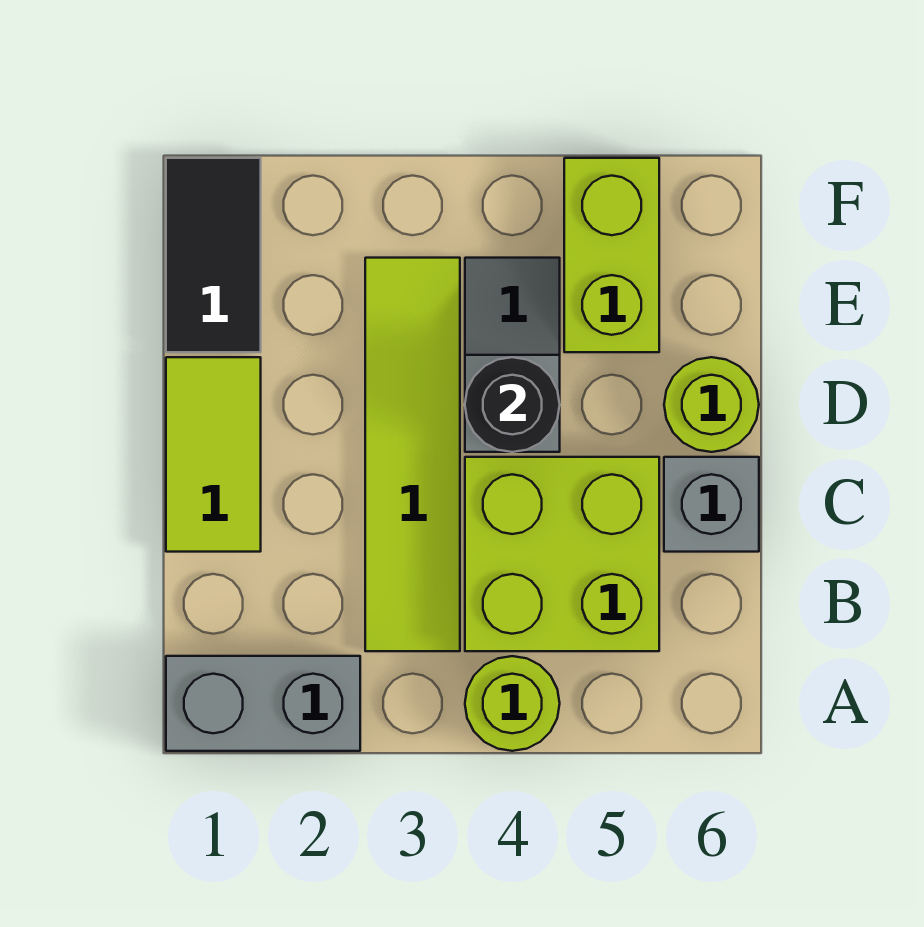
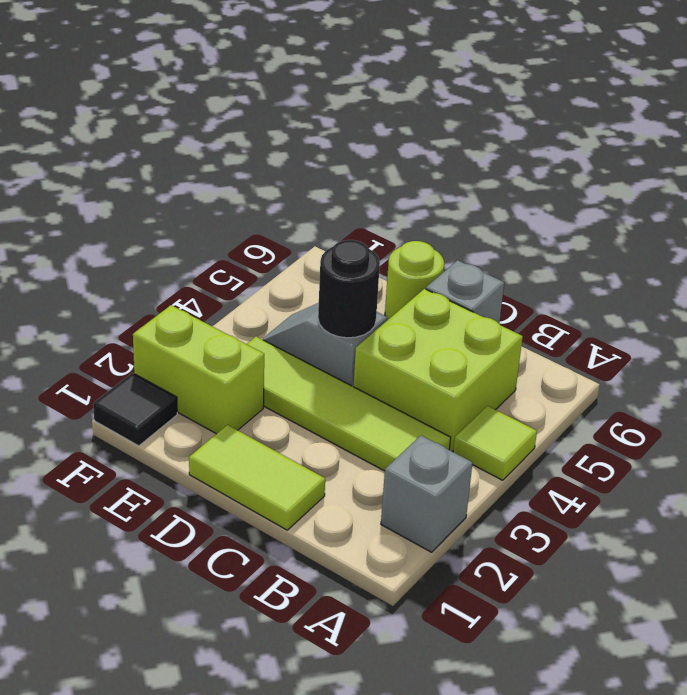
grey brick A1:A2 level 1 -> grey brick A2 level 1
lime round brick A4 level 1 -> lime tile A4 level 1
black tile E1:F1 level 1 -> black tile F1 level 1
lime brick E5:F5 level 1 -> lime brick E2:F2 level 1

